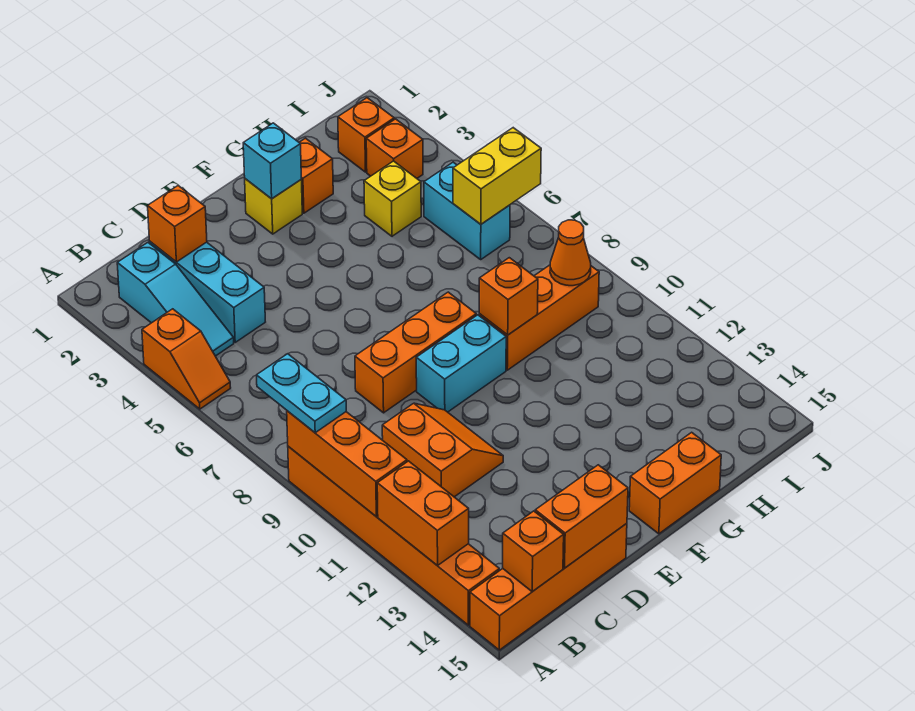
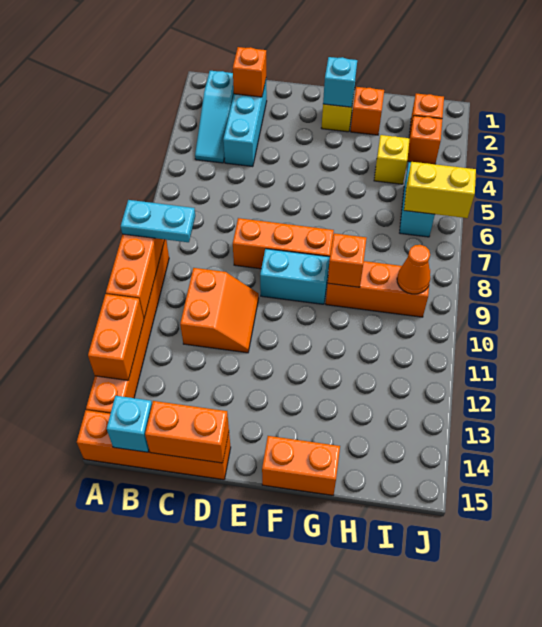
orange slope A4:A5 level 1 top 4 -> none
cyan plate A8:A9 level 3 -> cyan plate A9:B9 level 3
orange brick B15 level 2 -> cyan brick B15 level 2

